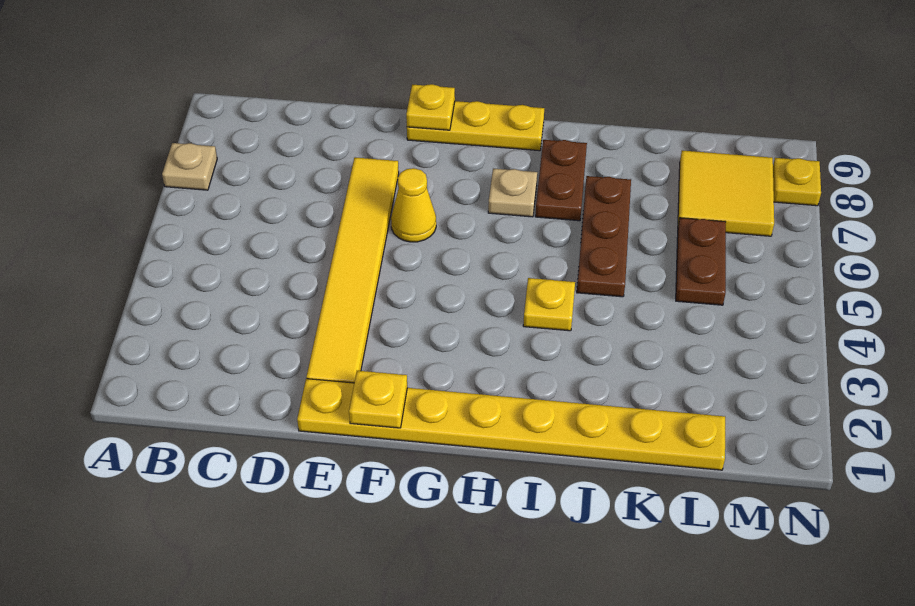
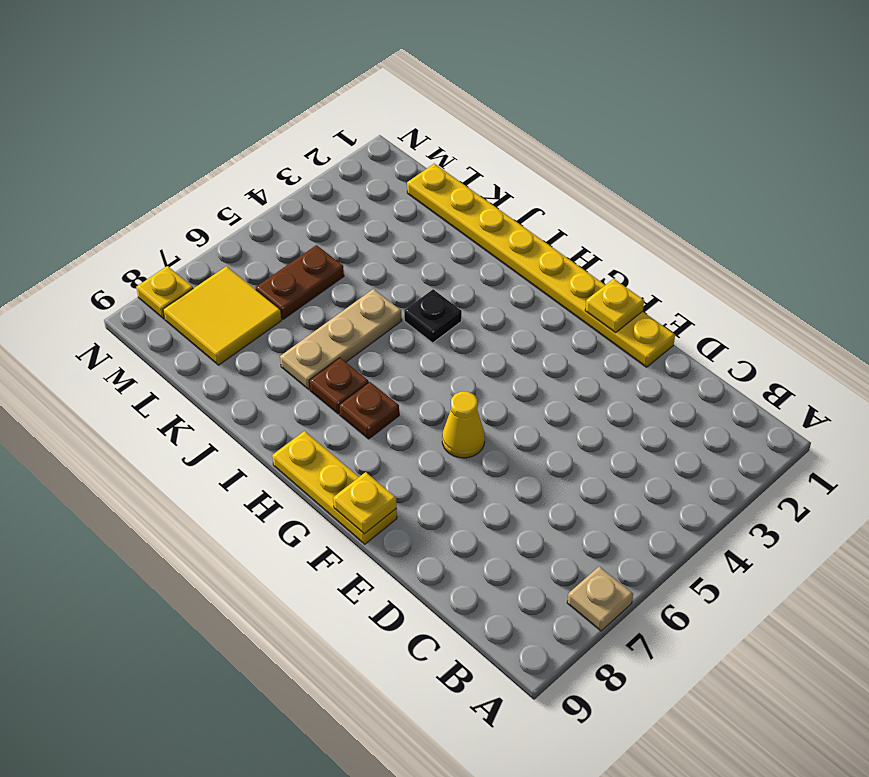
yellow tile E2:E7 level 1 -> none
tan plate H7 level 1 -> brown plate H7 level 1
yellow plate I4 level 1 -> black plate I4 level 1
brown plate I7:I8 level 1 -> brown plate I7 level 1
brown plate J5:J7 level 1 -> tan plate J5:J7 level 1

